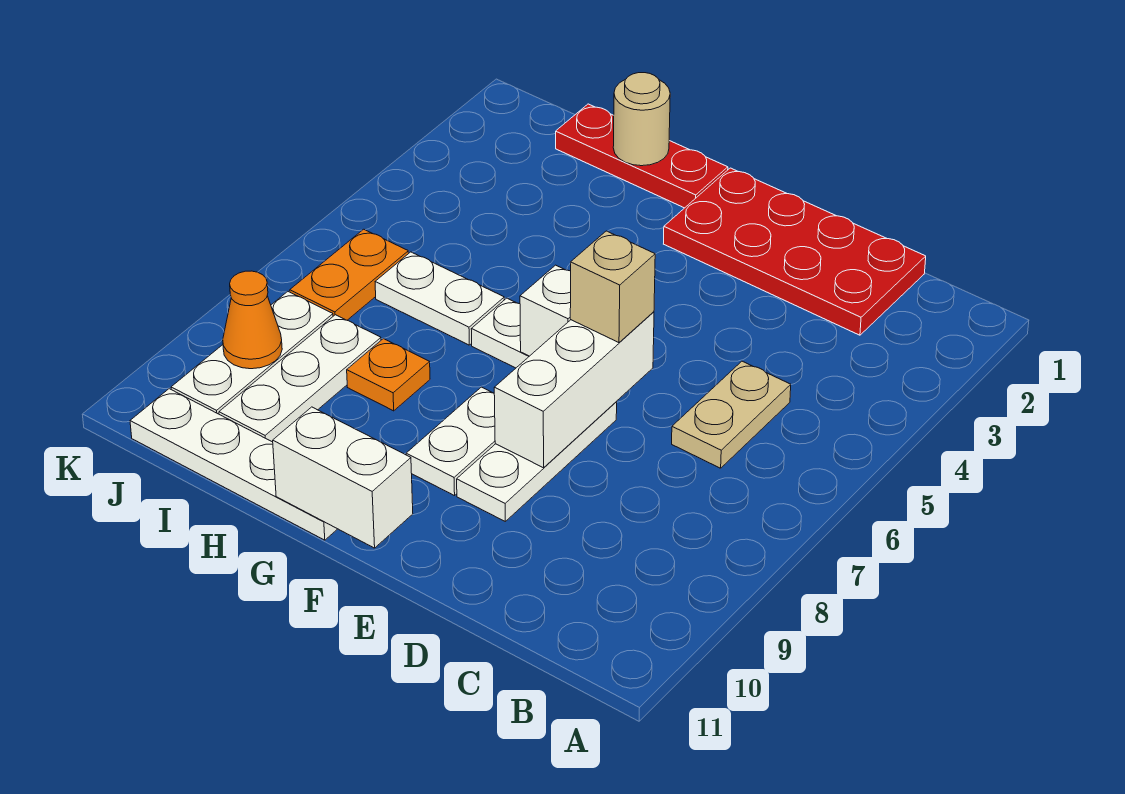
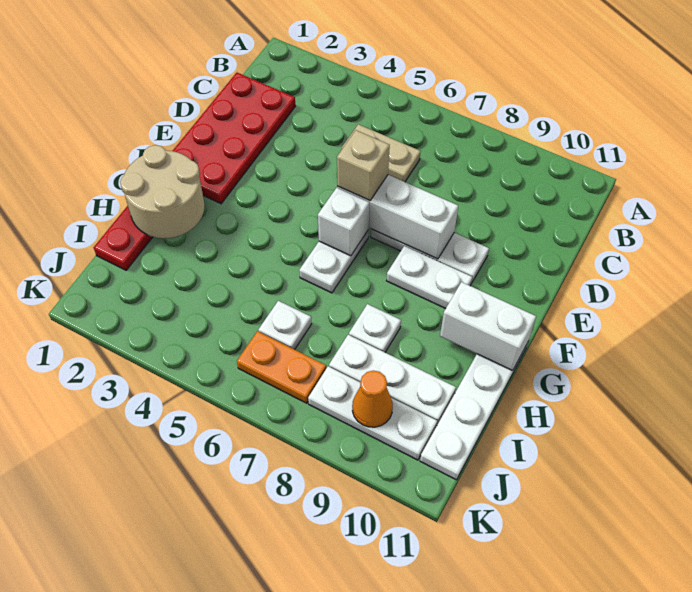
white brick F11:G11 level 2 -> white brick G10:G11 level 2
tan round brick H1 level 2 -> tan round brick G1:H2 level 2
white plate H6:I6 level 1 -> white plate I6 level 1
orange plate H8 level 1 -> white plate H8 level 1

